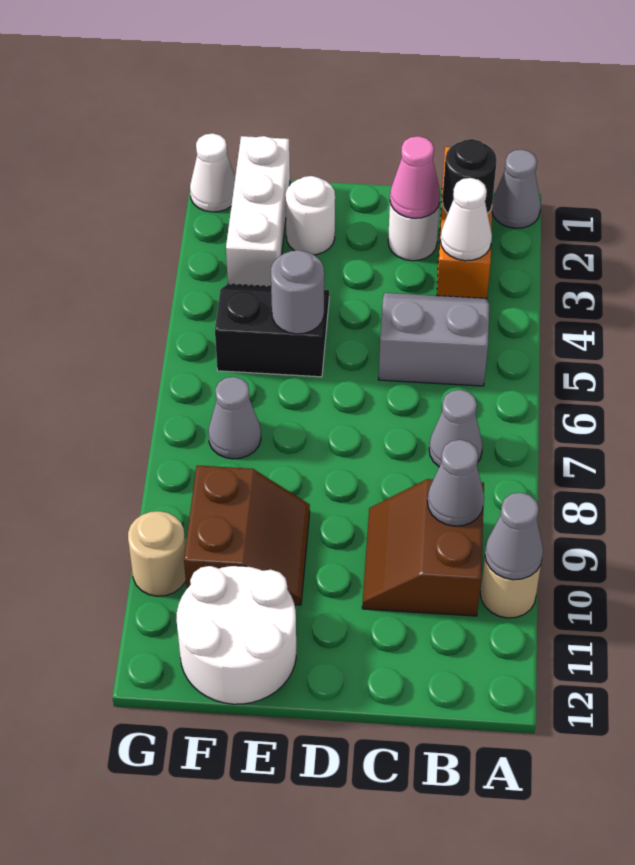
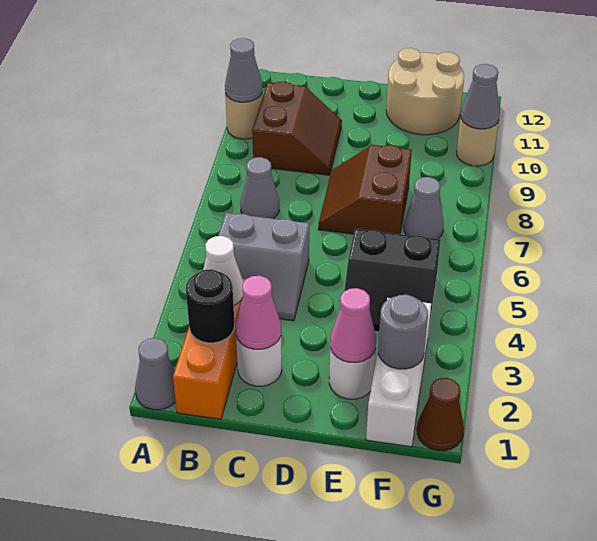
grey cone B9 level 2 -> grey cone G10 level 2
none -> pink cone E2 level 2
grey round brick E5 level 2 -> grey round brick F2 level 2
brown slope E9:F10 level 1 top F -> brown slope D7:E8 level 1 top E
white round brick E11:F12 level 1 -> tan round brick E11:F12 level 1
white cone G1 level 1 -> brown cone G1 level 1

